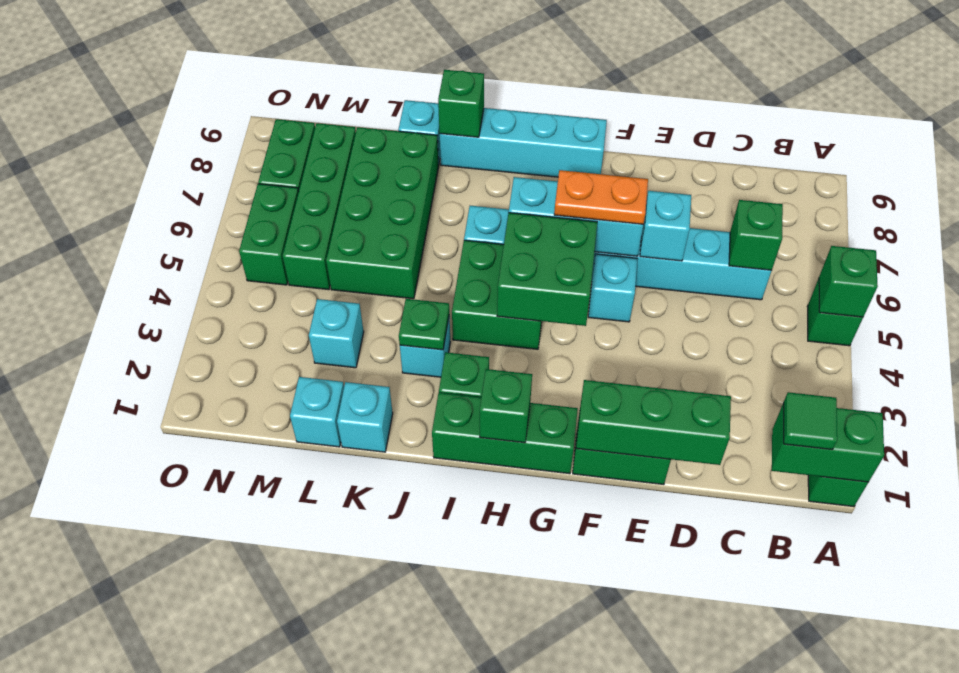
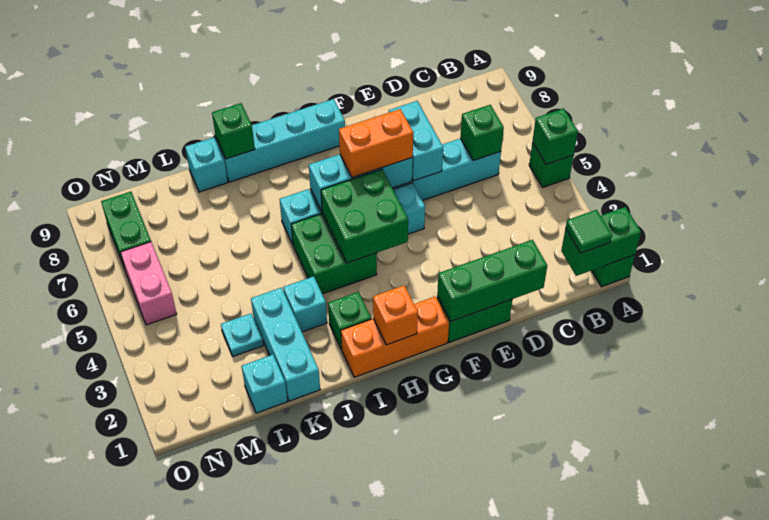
cyan brick E6 level 2 -> cyan brick E6:E7 level 2
orange plate F6:G6 level 3 -> orange brick F6:G6 level 3
green brick G1:I1 level 1 -> orange brick G1:I1 level 1
green brick H1 level 2 -> orange brick H1 level 2
green plate J3 level 2 -> none
cyan brick K1 level 1 -> cyan brick K1:K3 level 1
green brick K5:L8 level 1 -> none
cyan brick L3 level 1 -> cyan plate L3 level 1
green brick M5:M8 level 1 -> none
green brick N5:N6 level 1 -> pink brick N5:N6 level 1

